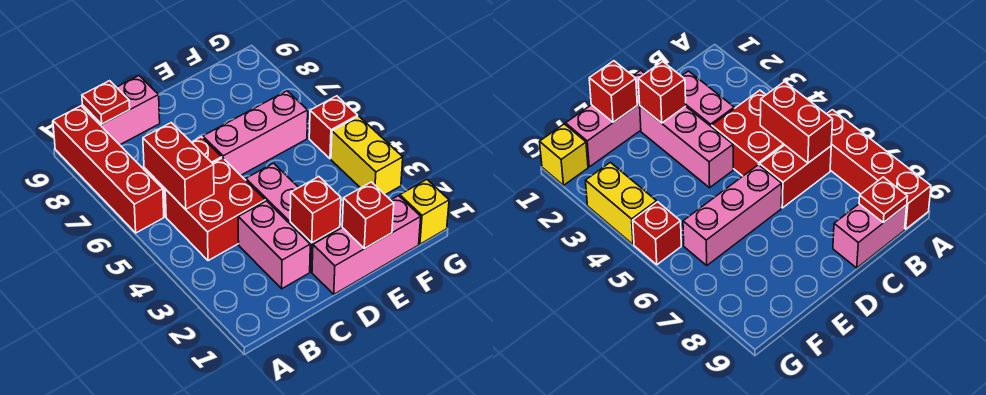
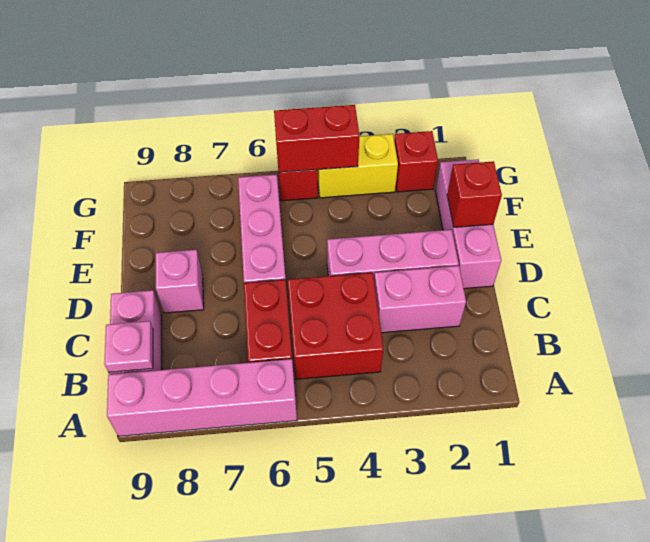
red brick A6:A9 level 1 -> pink brick A6:A9 level 1
red brick B5:B6 level 2 -> red brick G4:G5 level 2
red plate B9 level 2 -> pink plate B9 level 2
red brick D2 level 2 -> red brick G2 level 1
none -> pink brick D8 level 1
yellow brick G1 level 1 -> none

